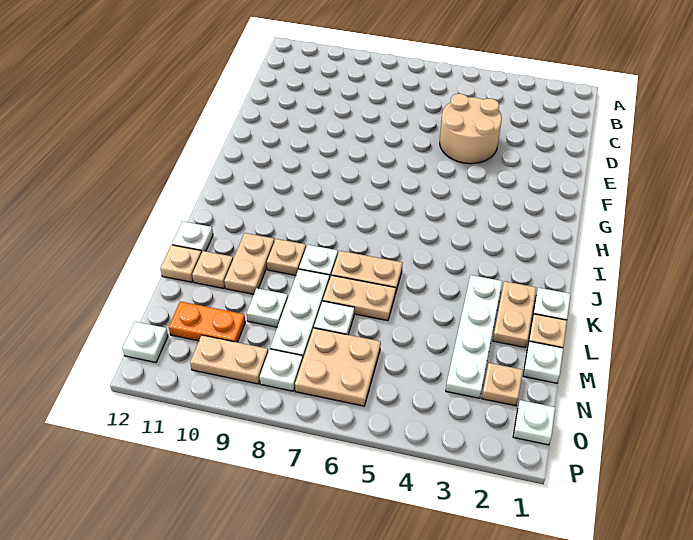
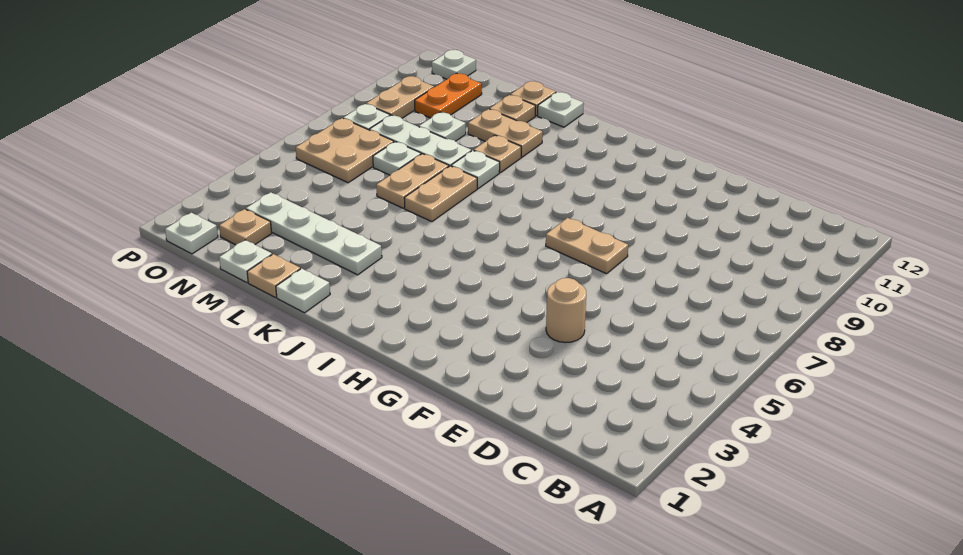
tan round brick D4:E5 level 1 -> tan round brick E4 level 1
tan plate K2:L2 level 1 -> tan plate F7:G7 level 1

